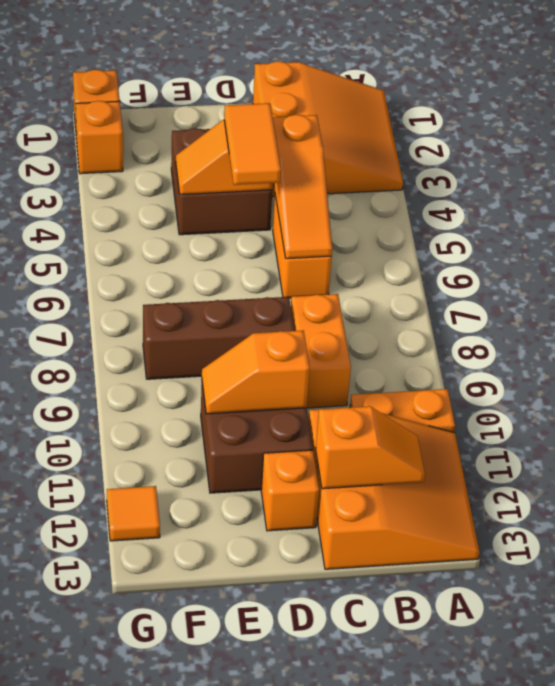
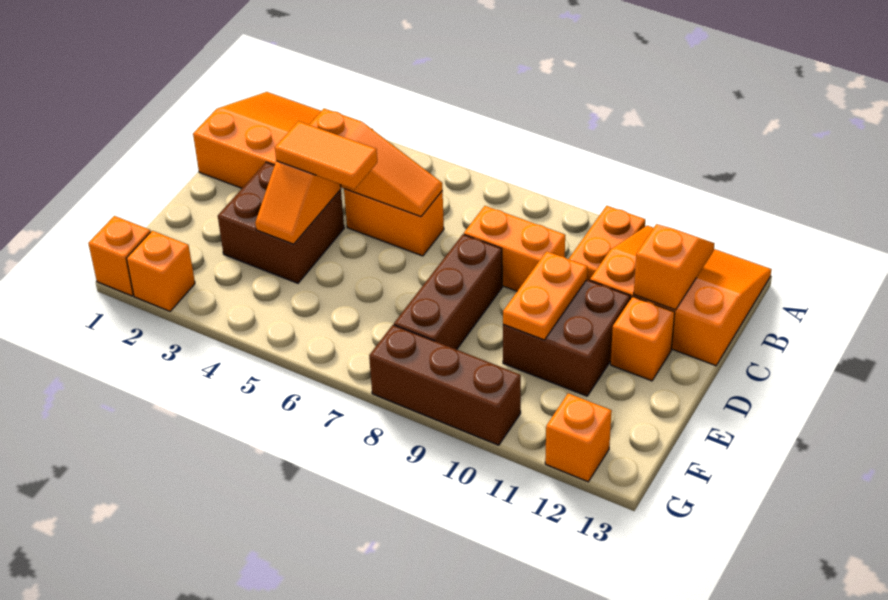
orange slope D10:E10 level 2 top D -> orange plate D10:E10 level 2
none -> brown brick G8:G10 level 1
orange tile G12 level 1 -> orange brick G12 level 1

